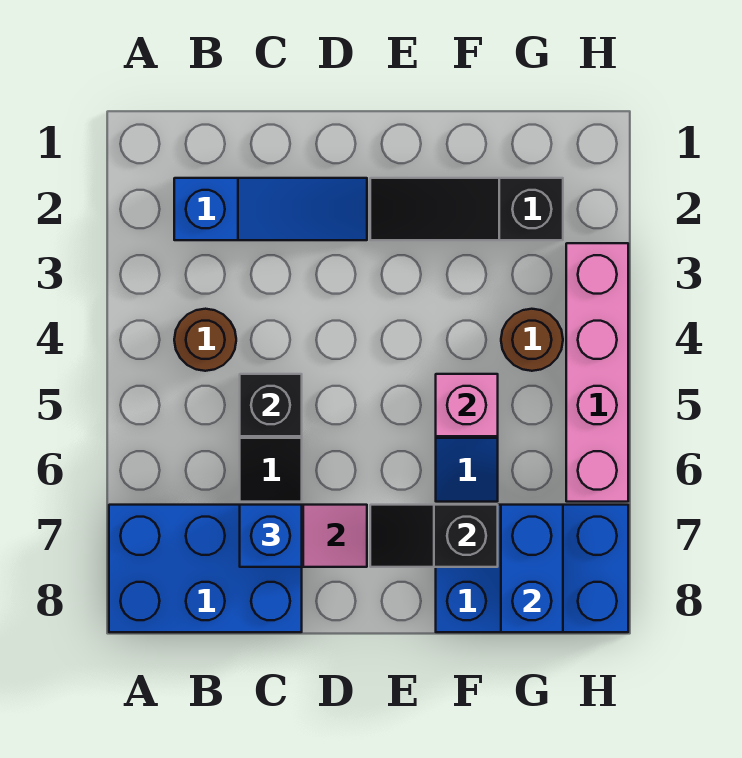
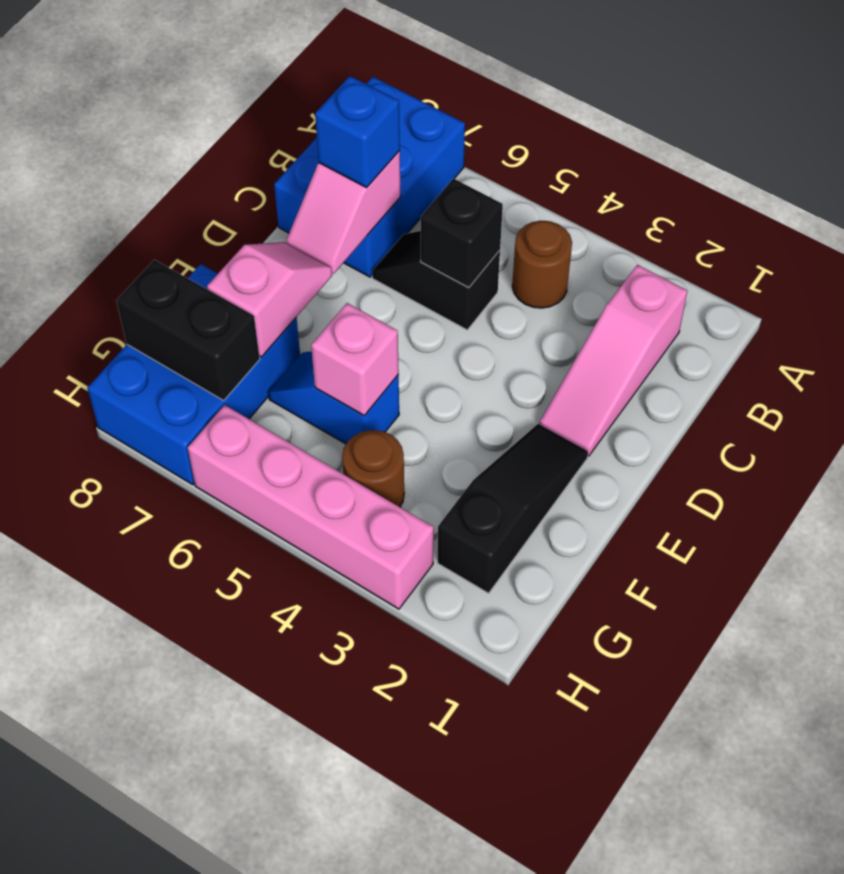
blue slope B2:D2 level 1 top B -> pink slope B2:D2 level 1 top B
black slope E7:F7 level 2 top F -> pink slope E7:F7 level 2 top F
blue brick G7:G8 level 2 -> black brick G7:G8 level 2

